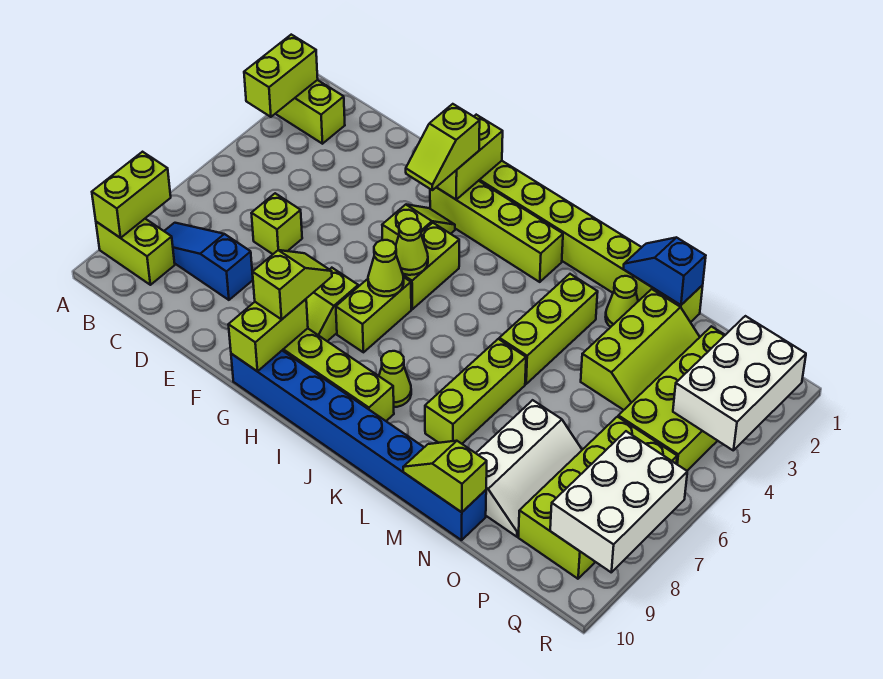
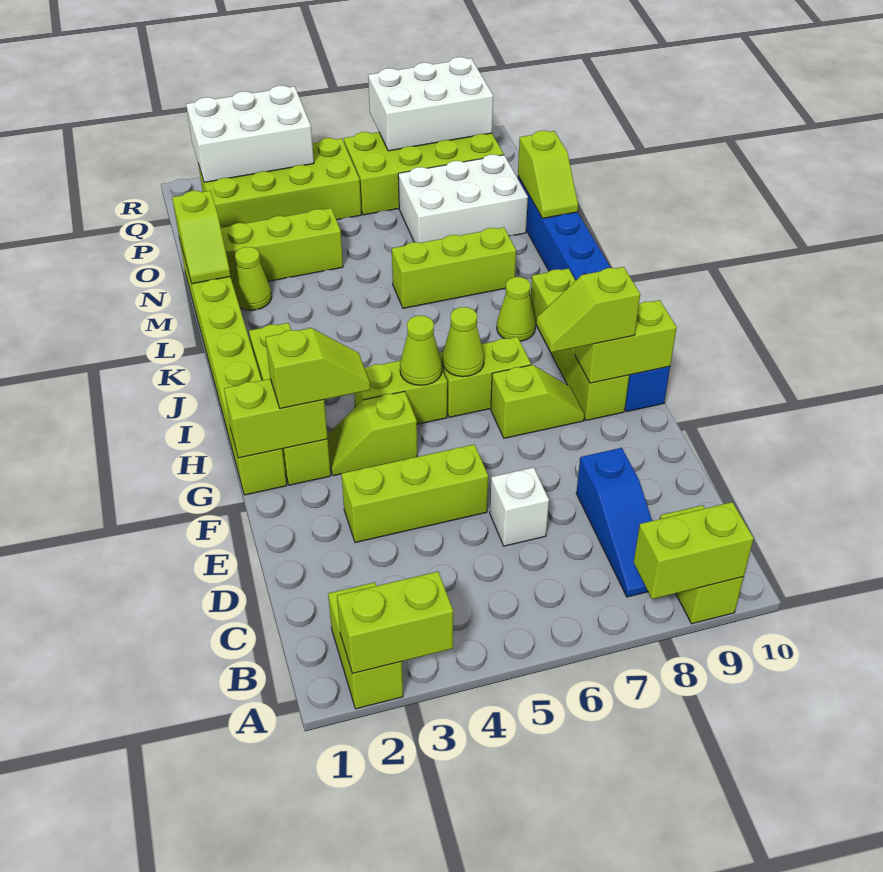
lime brick D6 level 1 -> white brick D6 level 1
lime brick L3:L5 level 1 -> lime brick E3:E5 level 1
blue slope M1:N1 level 2 top N -> lime slope M1:N1 level 2 top N
white slope N7:O9 level 1 top N -> white brick N7:O9 level 1

